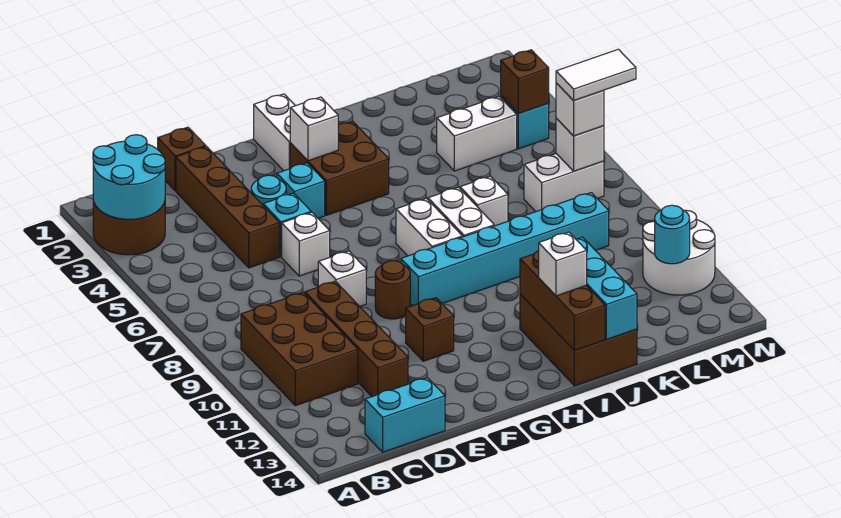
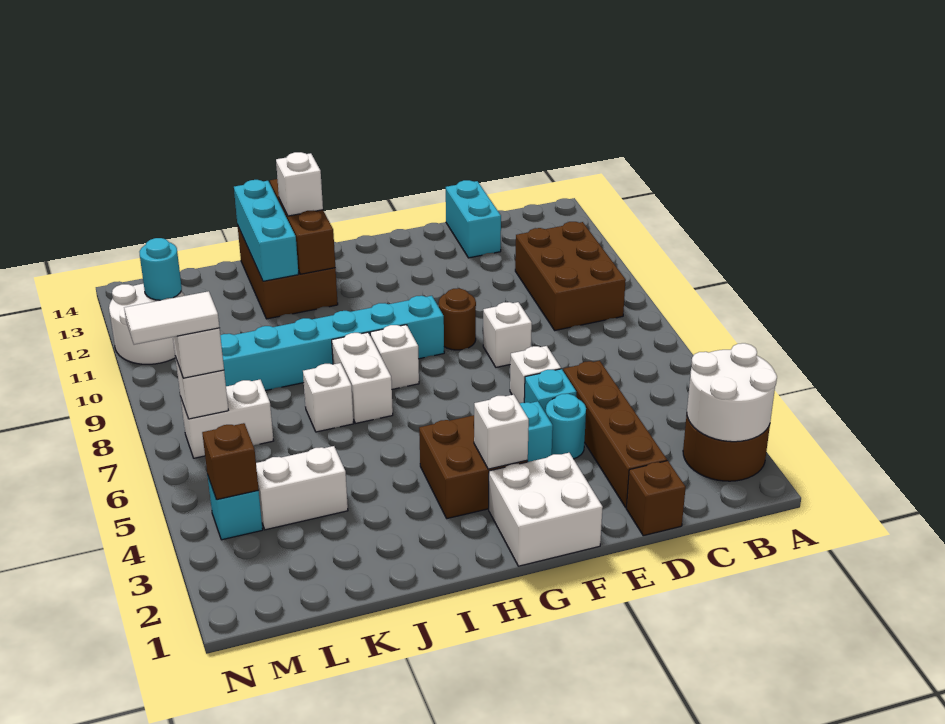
cyan round brick A2:B3 level 2 -> white round brick A2:B3 level 2
cyan brick C14:D14 level 1 -> cyan brick D13:D14 level 1
brown brick D9:D12 level 1 -> none
brown brick F11 level 1 -> none
white brick G1:G2 level 1 -> white brick F1:G2 level 1
white brick H7:H8 level 1 -> white brick H8 level 1

